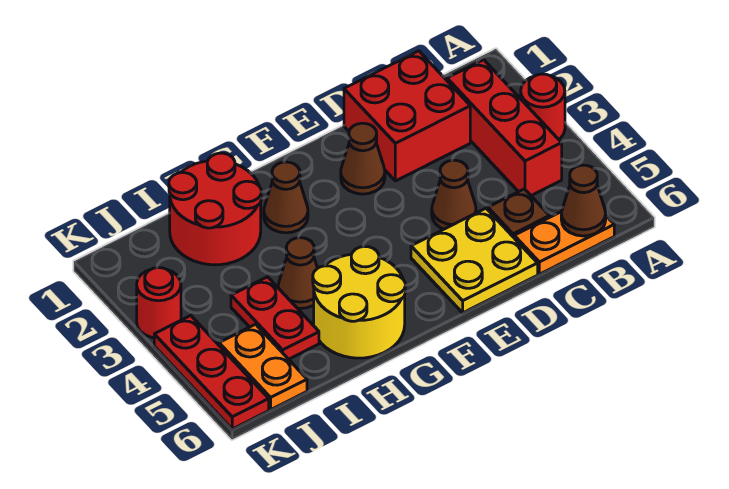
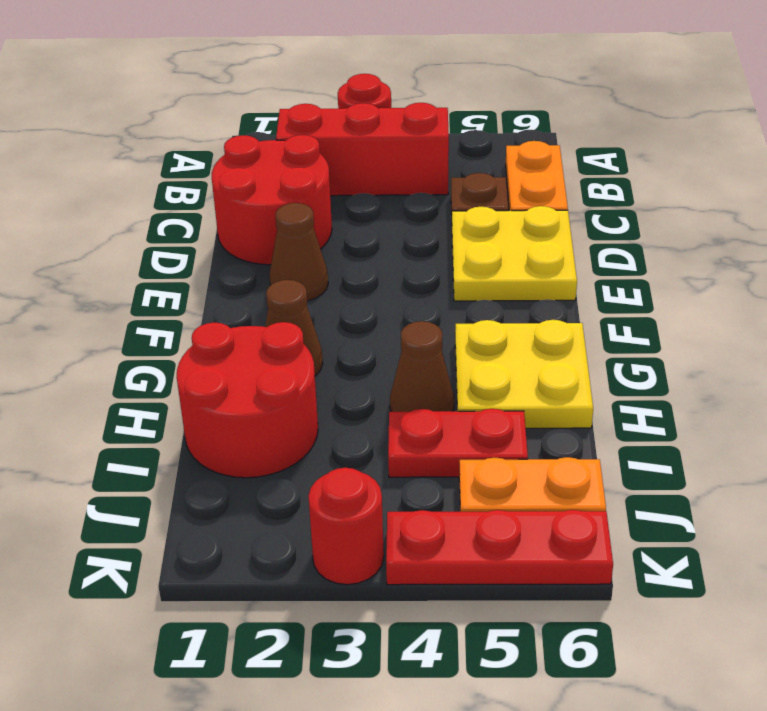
brown cone B6 level 2 -> none
red brick C1:D2 level 1 -> red round brick C1:D2 level 1
brown cone D4 level 1 -> none
yellow round brick G5:H6 level 1 -> yellow plate G5:H6 level 1

